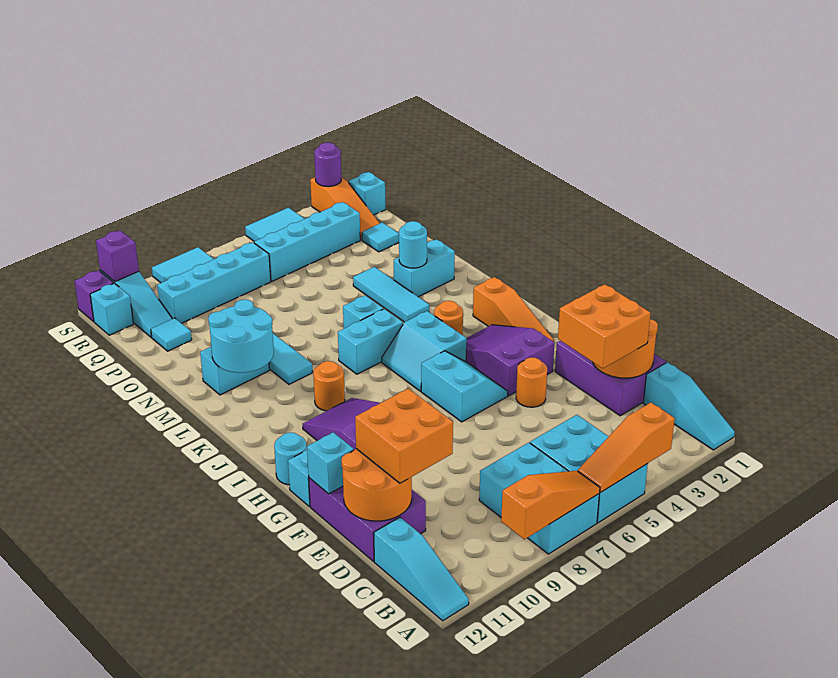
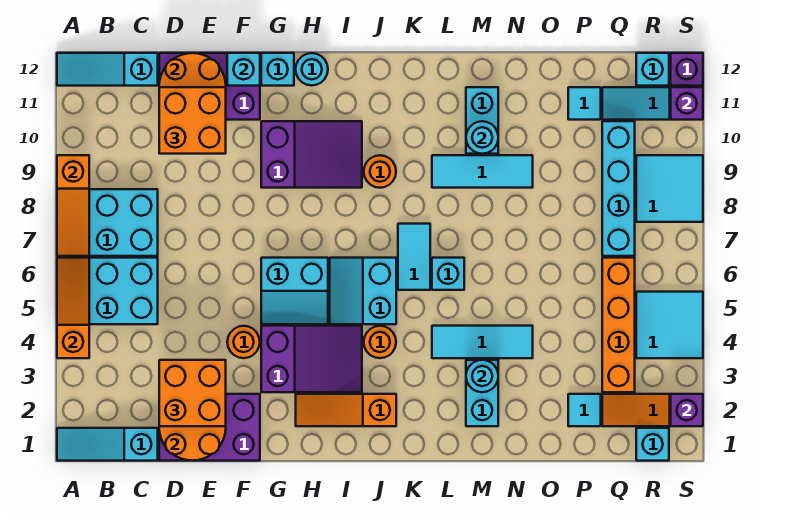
cyan slope I5:J6 level 1 top 5 -> cyan slope I5:J6 level 1 top J
cyan brick K6:K7 level 1 -> cyan tile K6:K7 level 1
cyan round brick L10:M11 level 2 -> cyan round brick M10 level 2
cyan brick Q3:Q6 level 1 -> orange brick Q3:Q6 level 1
purple round brick S2 level 2 -> purple brick S2 level 2

